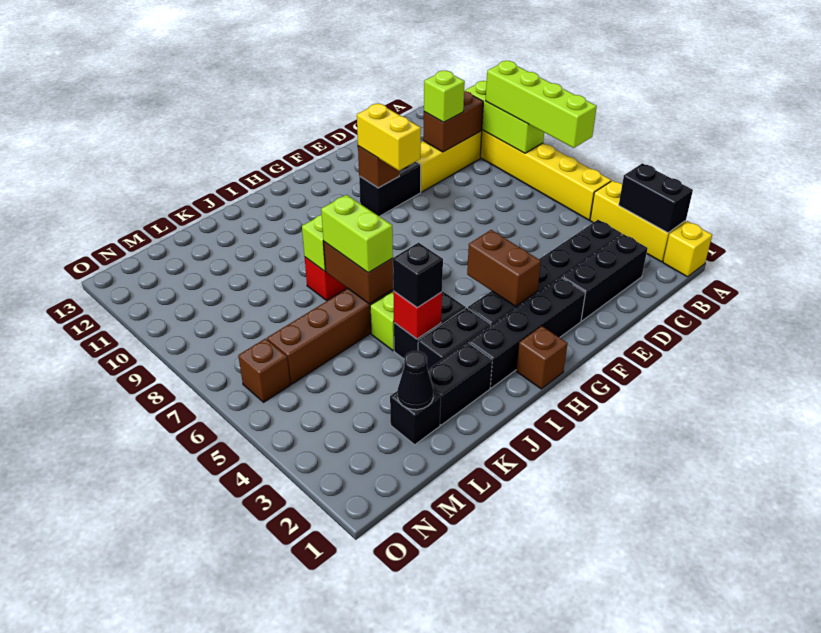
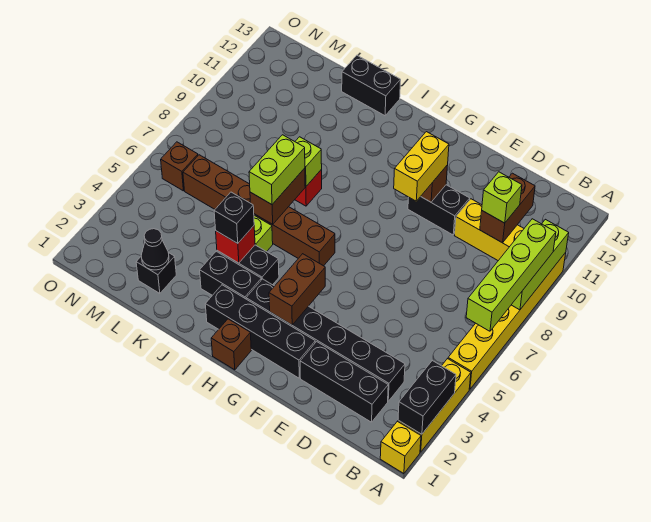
brown brick B10:C10 level 2 -> brown brick C10:C11 level 2
black brick J2:K2 level 1 -> black brick J13:K13 level 1

